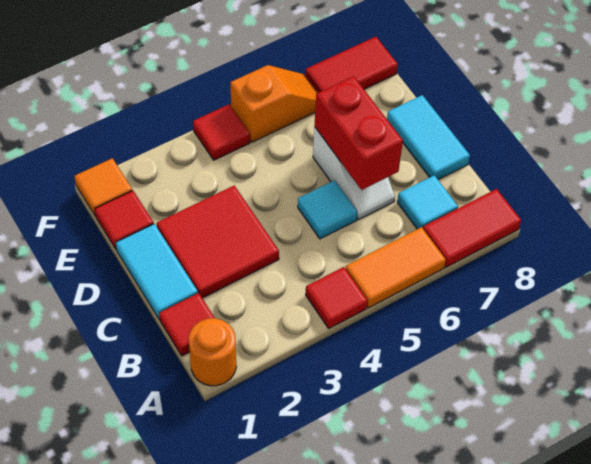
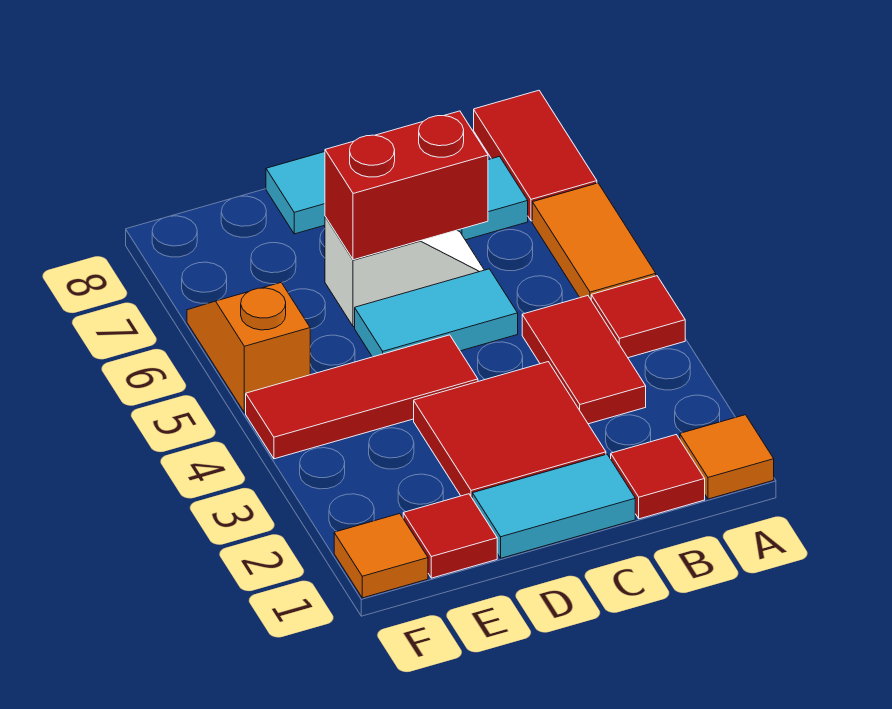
orange round brick A1 level 1 -> orange tile A1 level 1
cyan tile C5 level 1 -> cyan tile C5:D5 level 1
red tile F4 level 1 -> red tile D4:F4 level 1
red tile F7:F8 level 1 -> red tile B3:B4 level 1

